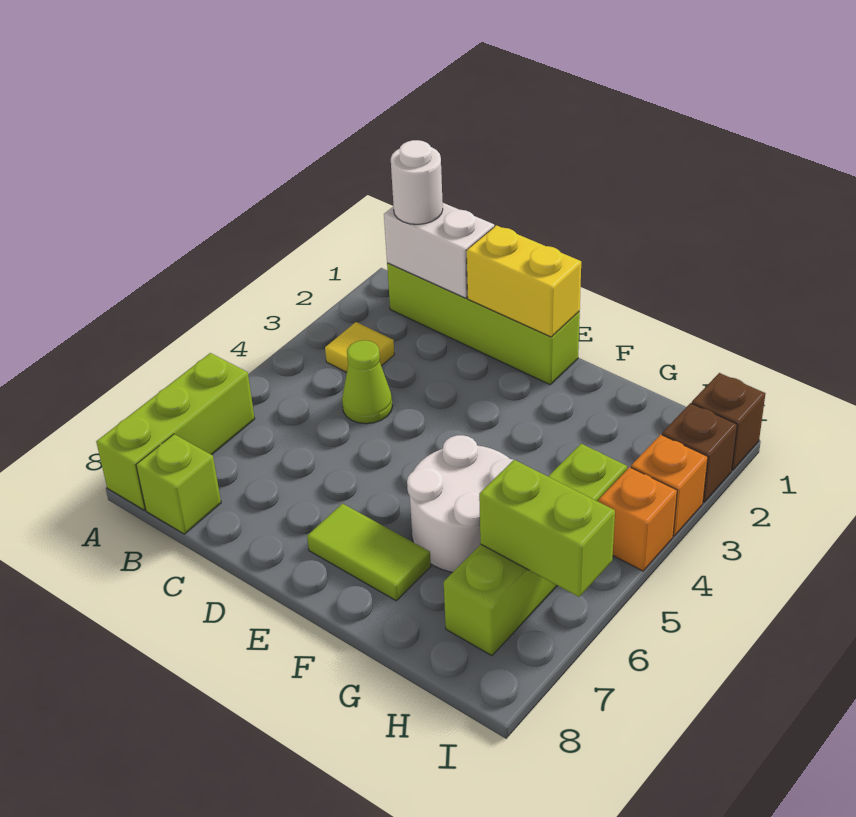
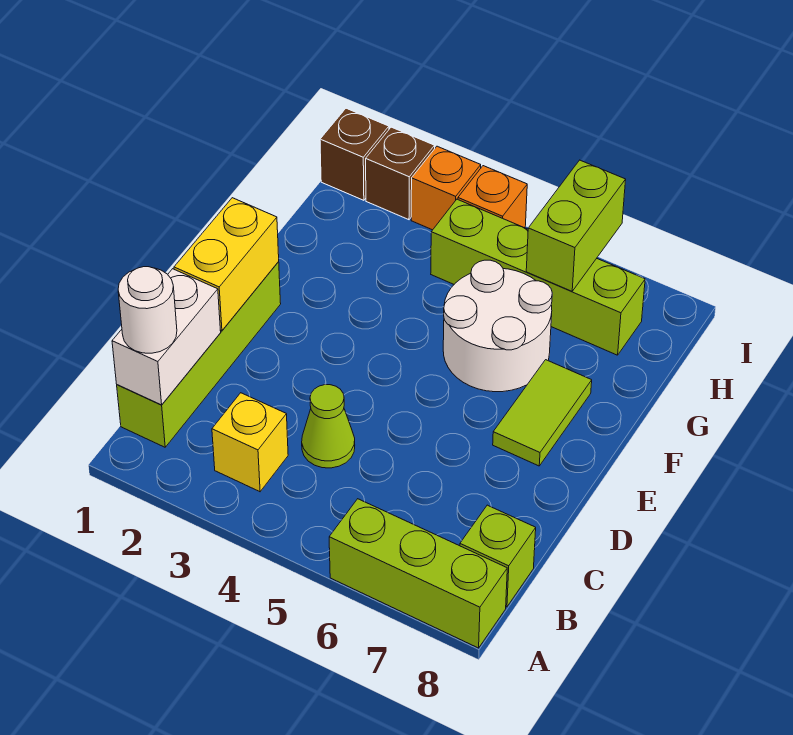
yellow tile B3 level 1 -> yellow brick B3 level 1

